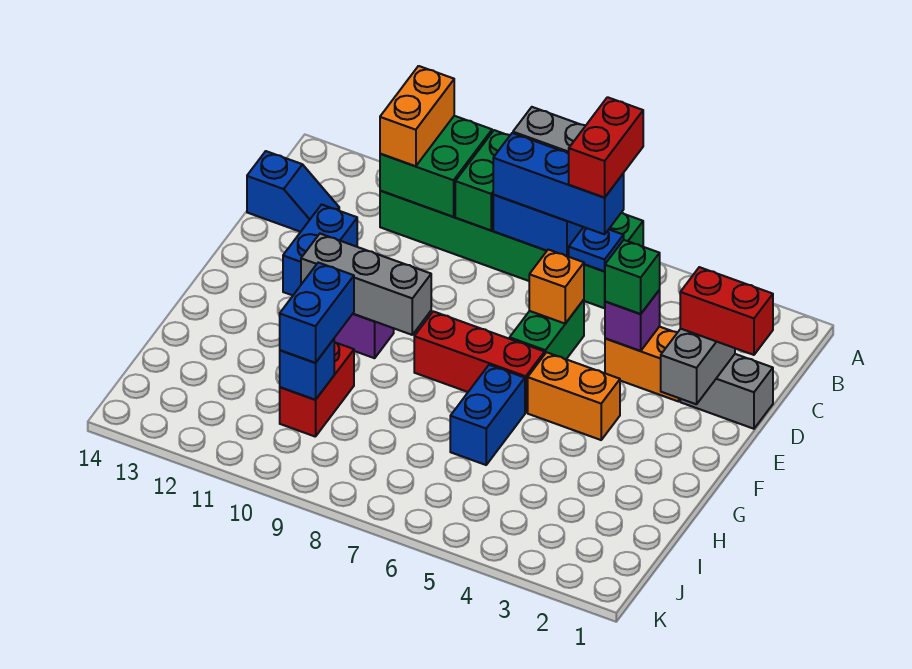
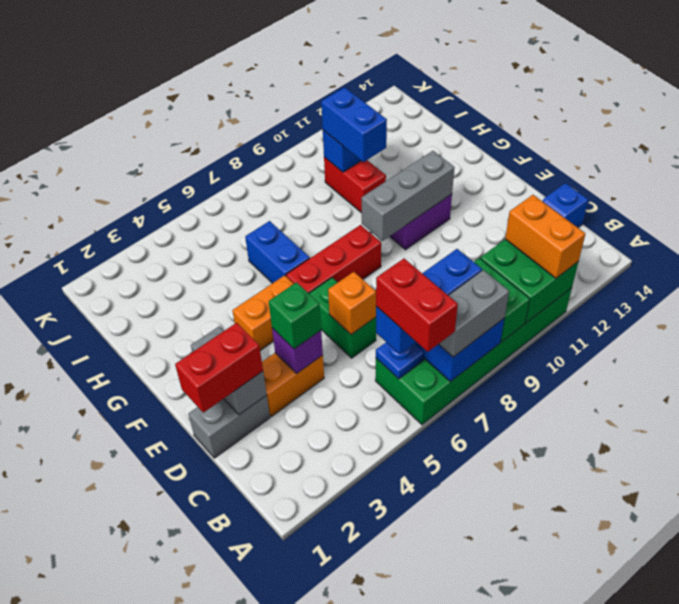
blue brick D12:E12 level 1 -> none

